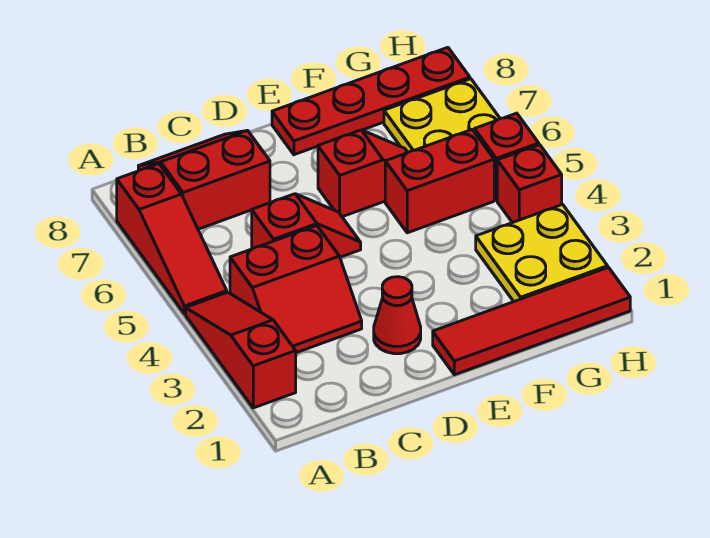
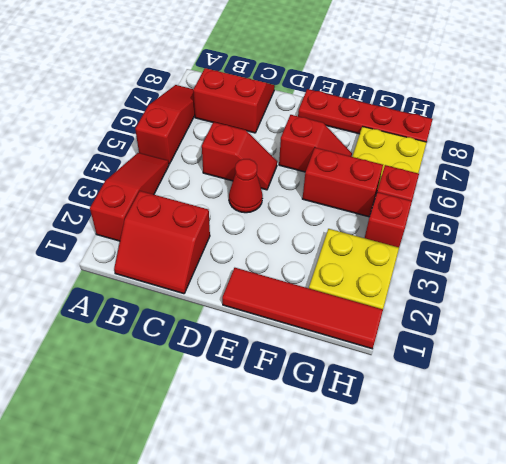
red slope A5:A7 level 1 top 7 -> red slope A5:A7 level 1 top 5
red slope B3:C4 level 1 top 4 -> red slope B1:C2 level 1 top 2
red cone D2 level 1 -> red cone D4 level 1

